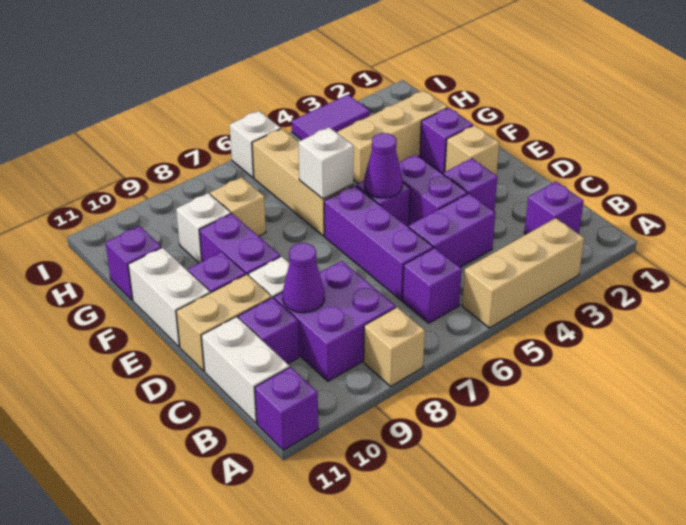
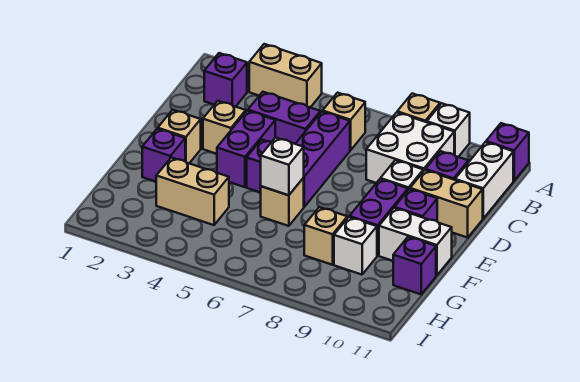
tan brick A3:A5 level 1 -> tan brick A3:A4 level 1
purple brick B6 level 1 -> tan brick B6 level 1
purple brick B8:C9 level 1 -> white brick B8:C9 level 1
purple cone C9 level 2 -> none
purple brick D3 level 1 -> tan brick D3 level 1
purple cone E5 level 2 -> none
white brick E11:F11 level 1 -> white brick F10:F11 level 1
tan brick F6:H6 level 1 -> tan brick F6 level 1
tan brick G2:G4 level 1 -> tan brick G3:G4 level 1
purple tile I3:I4 level 1 -> none
white brick I6 level 1 -> white brick A9 level 1

